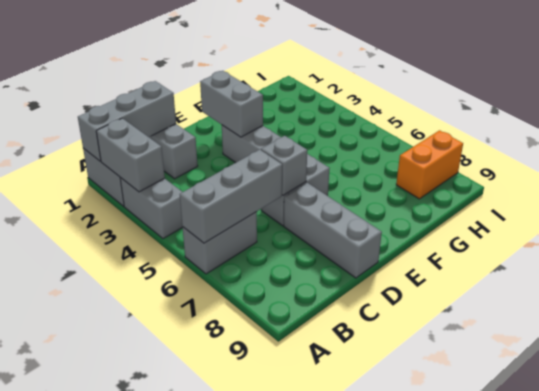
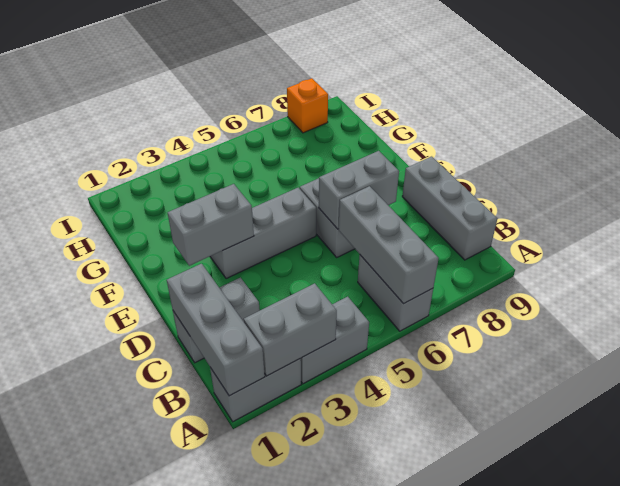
grey brick D6 level 2 -> grey brick D6:D7 level 2
grey brick D7:D9 level 1 -> grey brick B9:D9 level 1
orange brick H8:I8 level 1 -> orange brick I8 level 1

